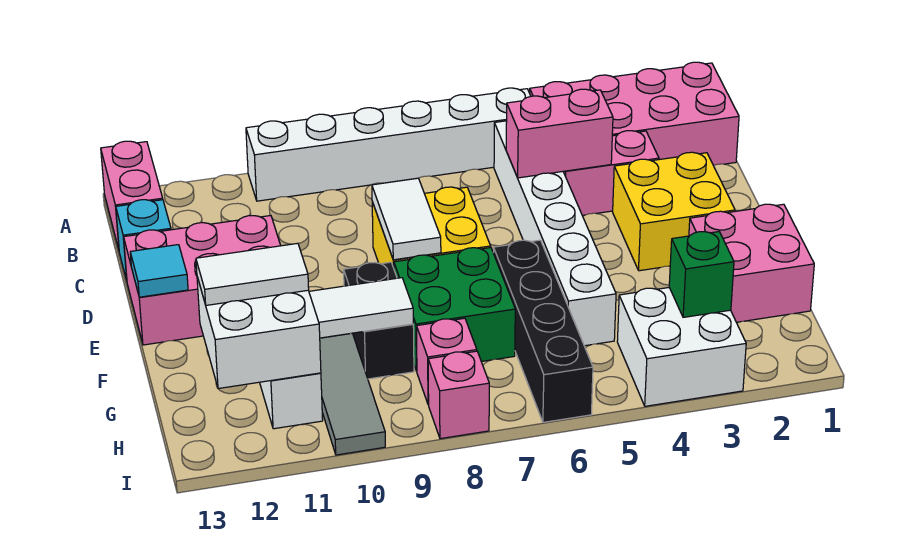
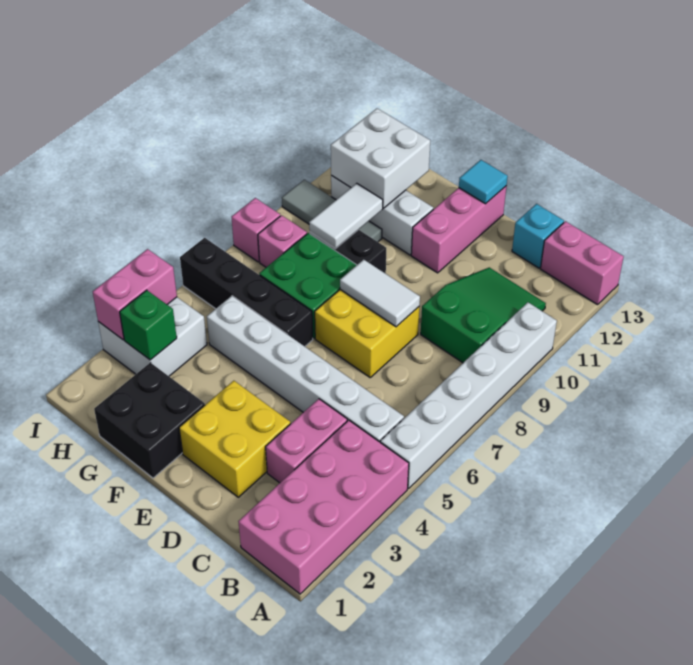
none -> green slope B9:C11 level 1 top 9
pink brick C4:C5 level 2 -> pink brick I3:I4 level 2
pink brick D11:E13 level 1 -> pink brick E11:E13 level 1
pink brick F1:G2 level 1 -> black brick F1:G2 level 1
white tile G11:G12 level 3 -> none

